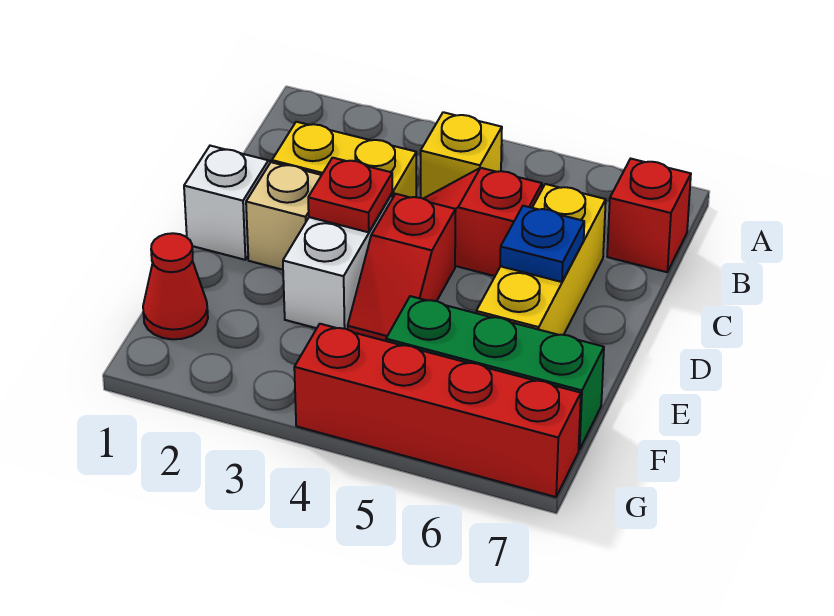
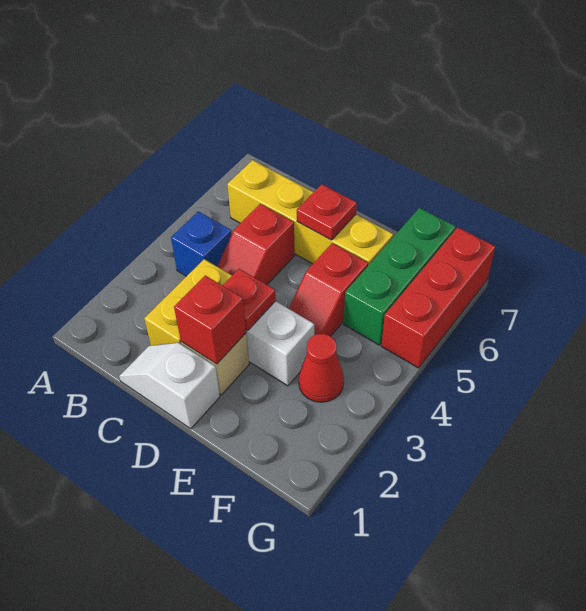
yellow brick B4 level 1 -> blue brick B4 level 1
red brick B7 level 1 -> red brick D2 level 2
yellow brick C6:E6 level 1 -> yellow brick B6:E6 level 1
red slope D4:E4 level 1 top D -> red slope E4:E5 level 1 top 5
blue plate D6 level 2 -> red plate D6 level 2
red cone F1 level 1 -> red cone F3 level 1
red brick G4:G7 level 1 -> red brick G5:G7 level 1

